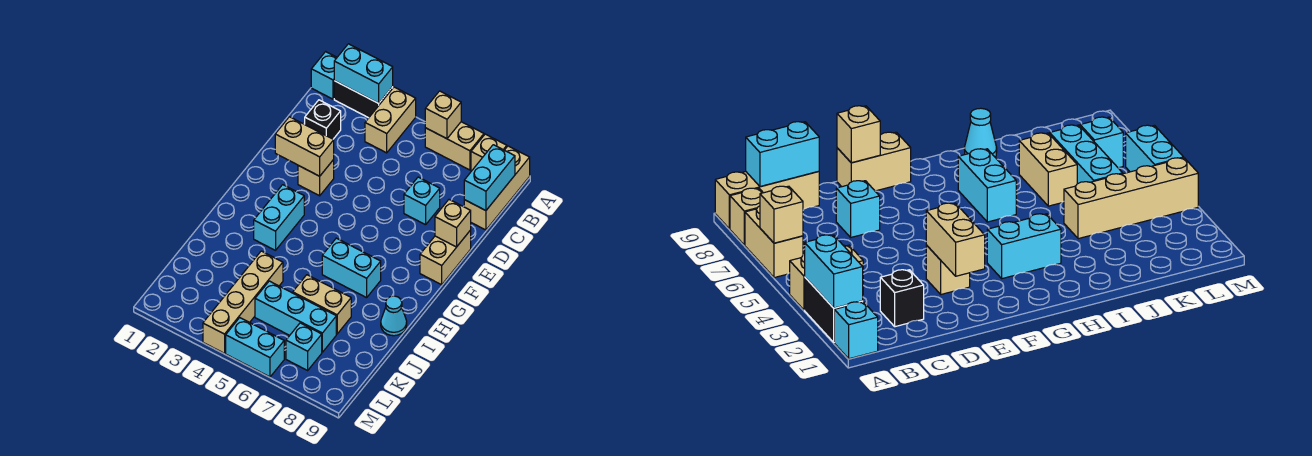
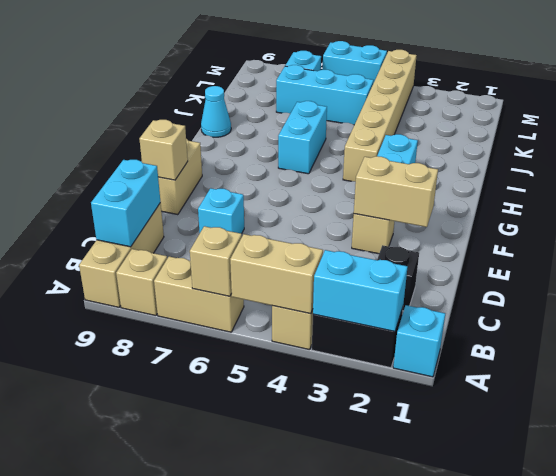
cyan brick H6:H7 level 1 -> cyan brick H6:I6 level 1
tan brick J4:M4 level 1 -> tan brick H4:M4 level 1
tan brick J6:J7 level 1 -> tan brick A4:A5 level 2

